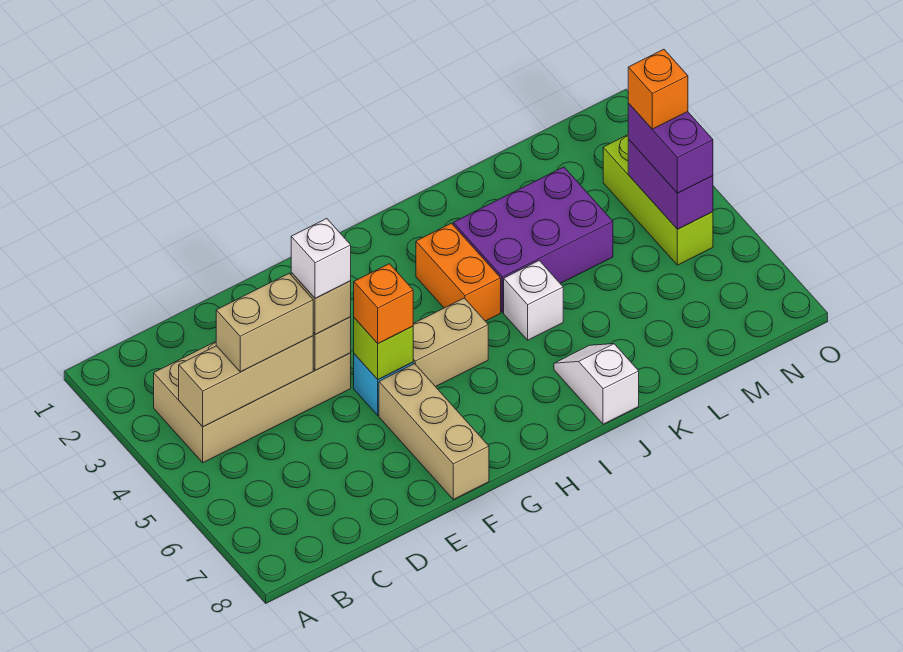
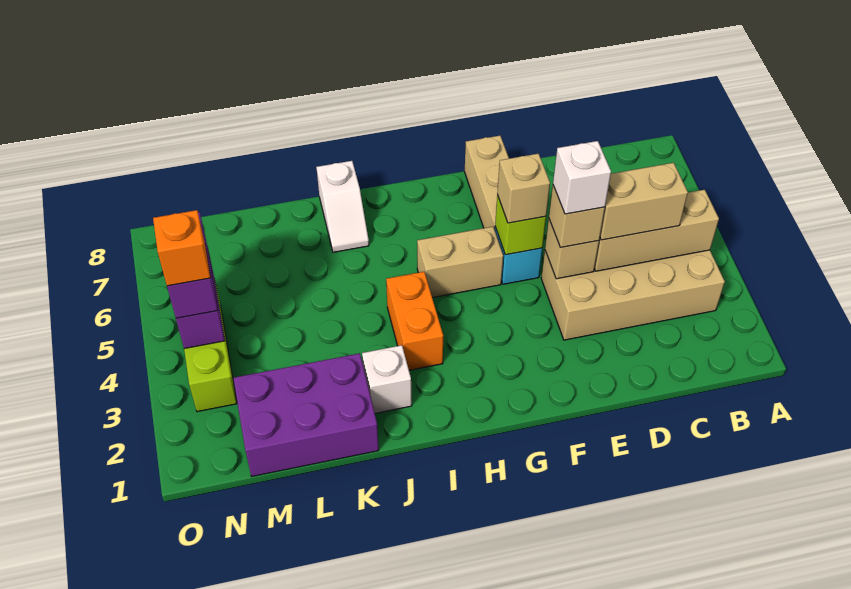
orange brick F5 level 3 -> tan brick F5 level 3
purple brick J3:L4 level 1 -> purple brick K1:M2 level 1
white brick J5 level 1 -> white brick J2 level 1

